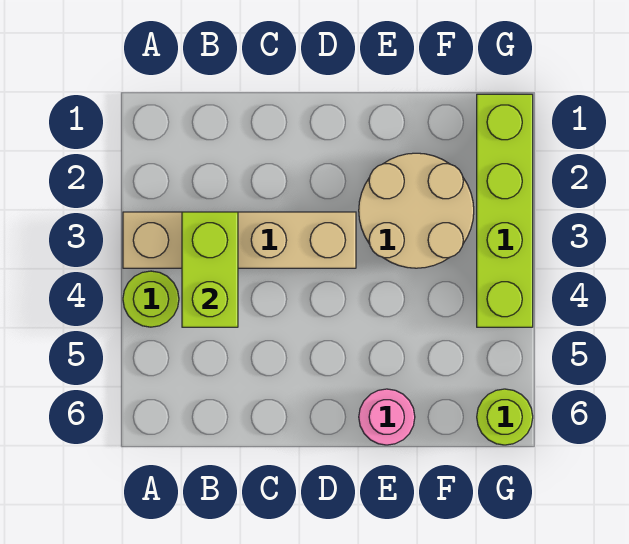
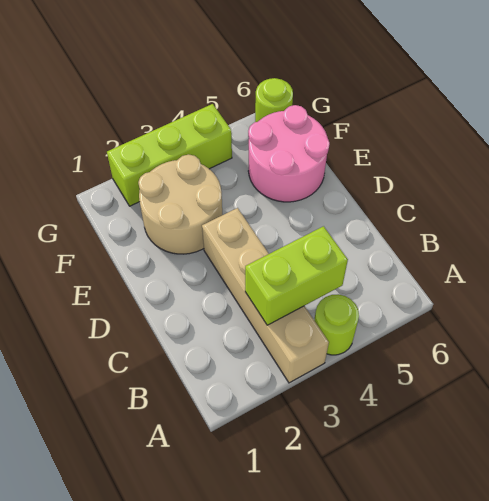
pink round brick E6 level 1 -> pink round brick E5:F6 level 1
lime brick G1:G4 level 1 -> lime brick G2:G4 level 1

